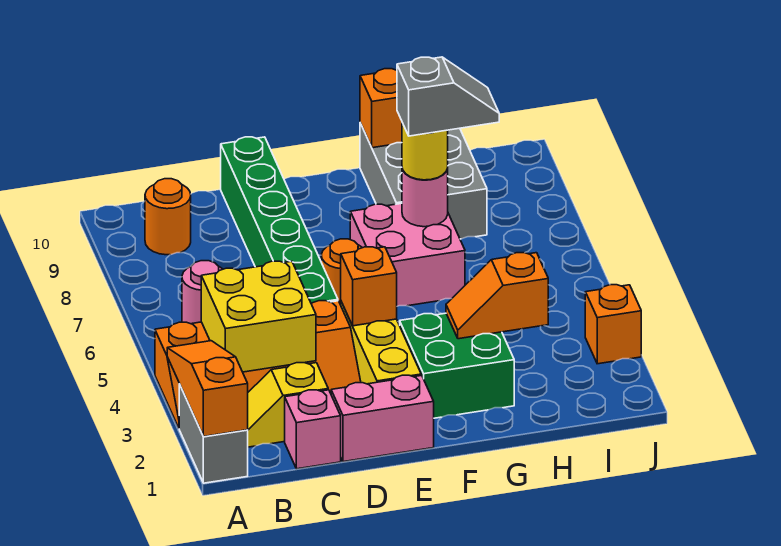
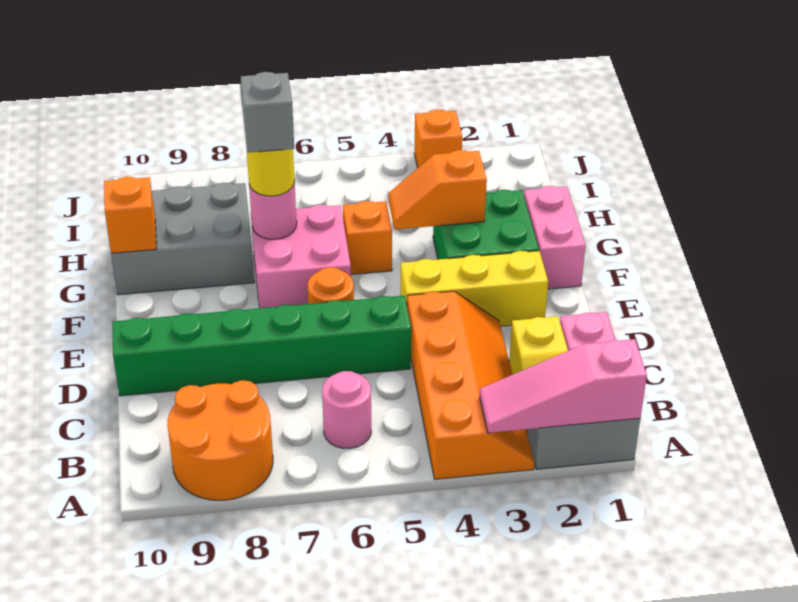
orange slope A1:A3 level 2 top 1 -> pink slope A1:A3 level 2 top 1
yellow brick B3:C4 level 2 -> none
orange round brick B9 level 1 -> orange round brick A8:B9 level 1
pink brick D1:E1 level 1 -> pink brick F1:G1 level 1
orange brick E4 level 2 -> orange brick G5 level 1
orange slope G3:H3 level 2 top H -> orange slope G3:G4 level 2 top 3

